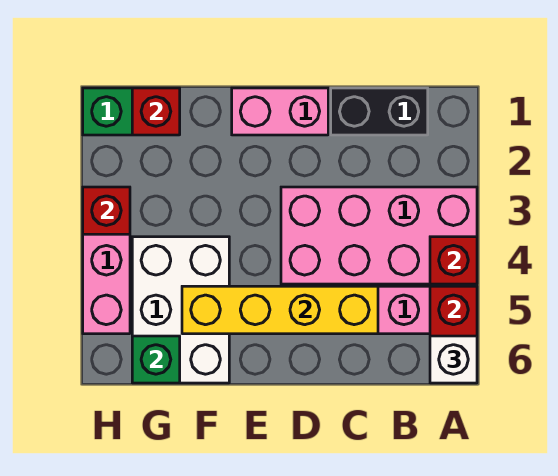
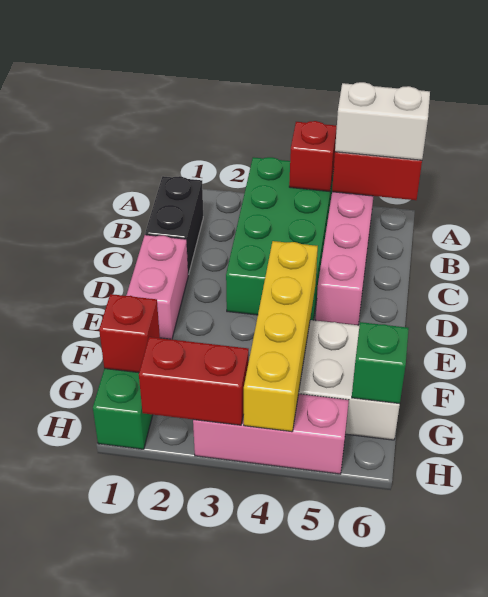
pink brick A3:D4 level 1 -> green brick A3:D4 level 1
white brick A6 level 3 -> white brick A5:A6 level 3
yellow brick C5:F5 level 2 -> yellow brick E4:H4 level 2
red brick H3 level 2 -> red brick H2:H3 level 2

